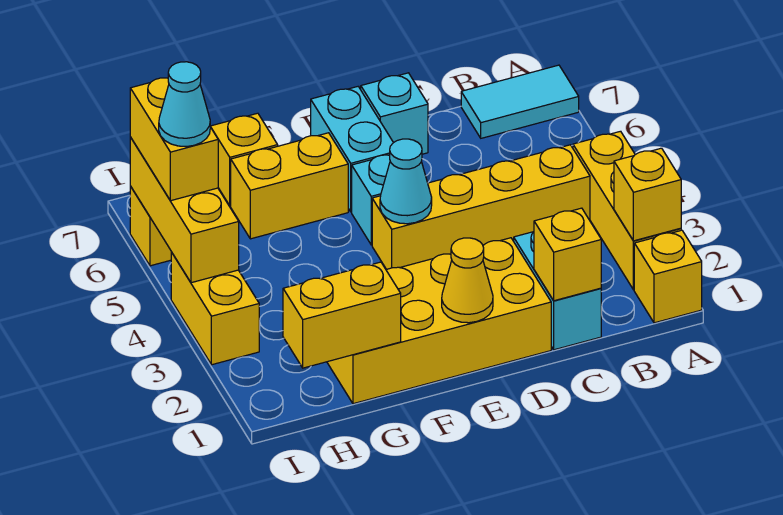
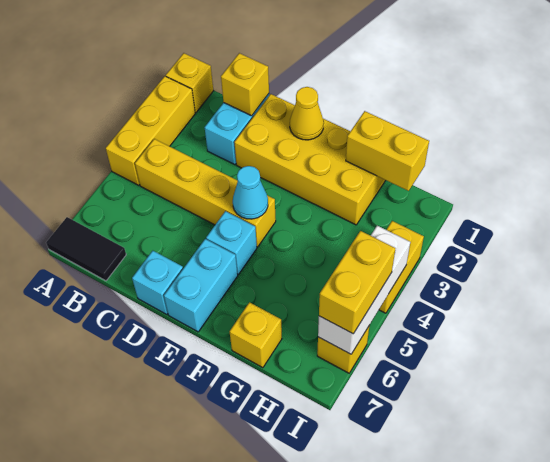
yellow brick A2 level 2 -> none
cyan tile A7:B7 level 1 -> black tile A7:B7 level 1
yellow brick F6:G6 level 1 -> none
yellow brick I4:I6 level 2 -> white brick I4:I6 level 2
cyan cone I5 level 4 -> none

